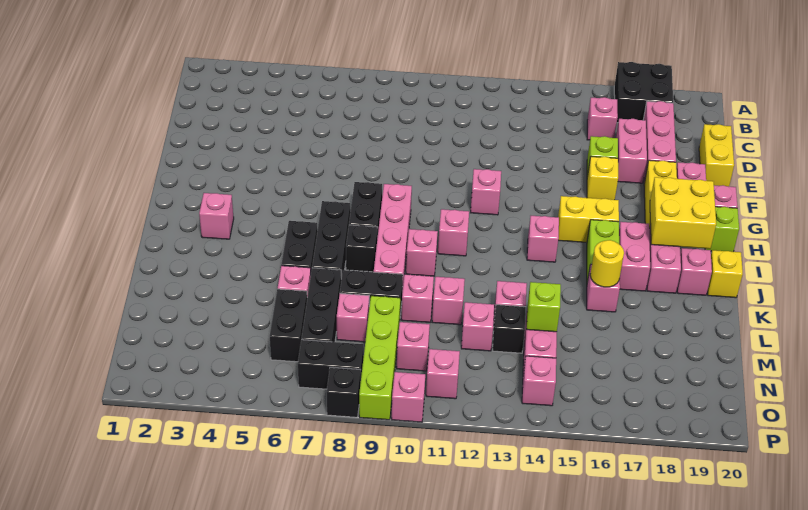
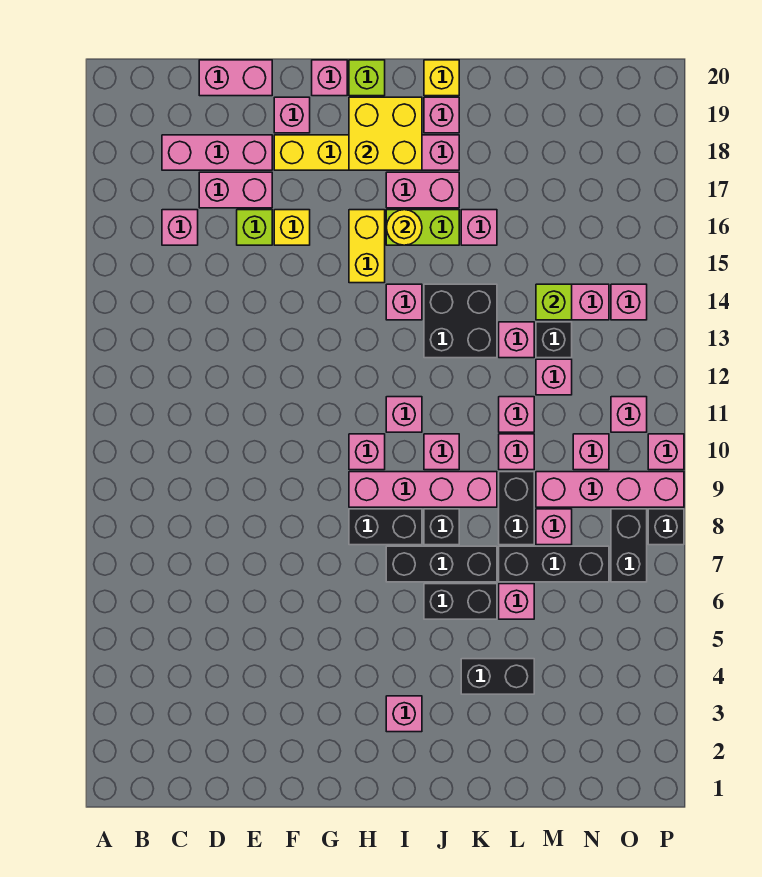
black brick A17:B18 level 1 -> black brick J13:K14 level 1
yellow brick D20:E20 level 1 -> pink brick D20:E20 level 1
pink brick G12 level 1 -> pink brick H10 level 1
yellow round brick K16 level 2 -> yellow round brick I16 level 2
black brick M6:N6 level 1 -> black brick K4:L4 level 1
lime brick M9:P9 level 1 -> pink brick M9:P9 level 1

